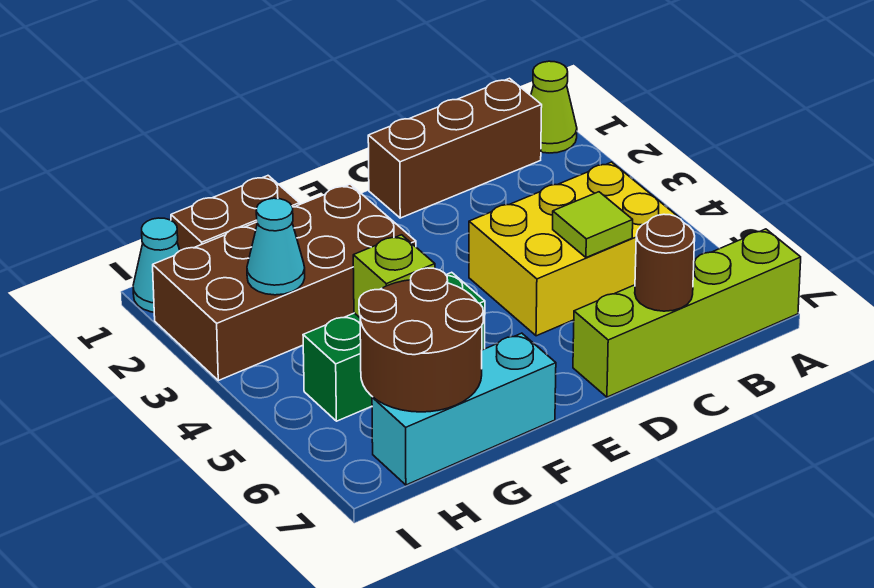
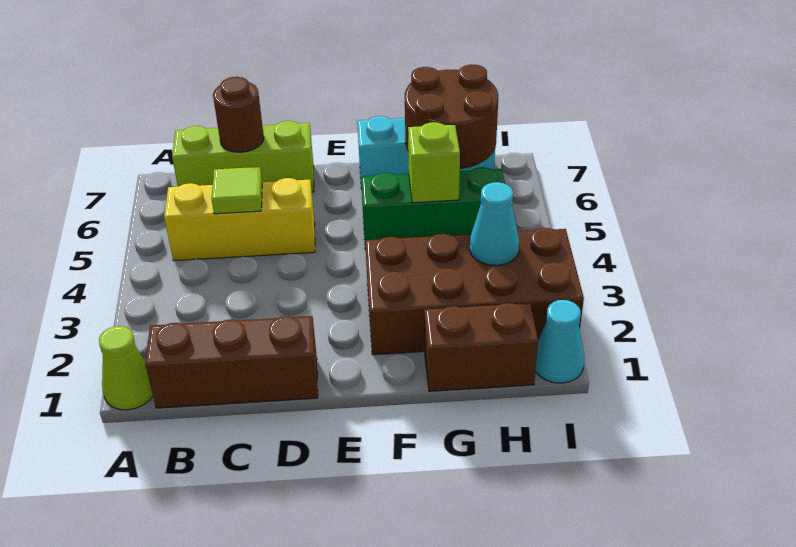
lime brick A7:D7 level 1 -> lime brick B7:D7 level 1
yellow brick B4:D5 level 1 -> yellow brick B5:D5 level 1

